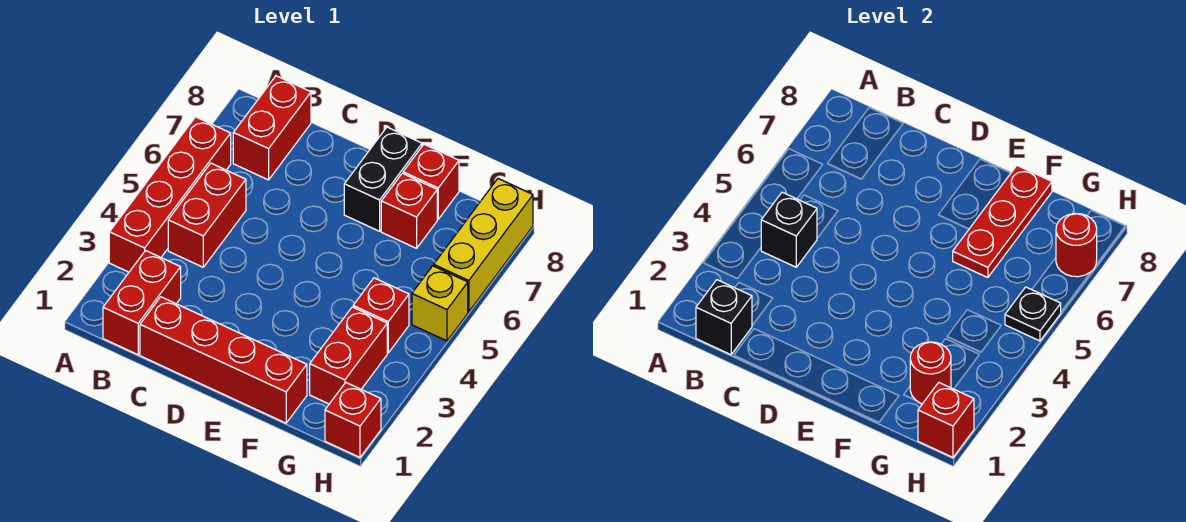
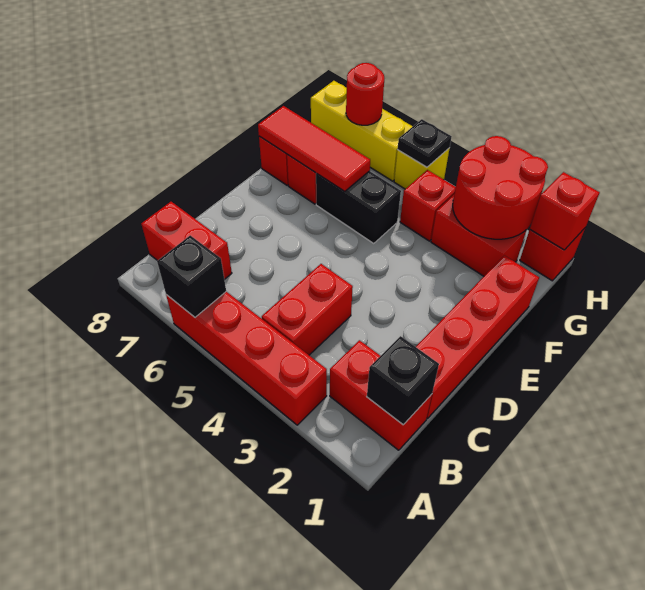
red brick B4:B5 level 1 -> red brick B4:C4 level 1
black brick B4 level 2 -> black brick A6 level 2
black brick E7:E8 level 1 -> black brick F5:F6 level 1
red plate F6:F8 level 2 -> red tile F6:F8 level 2
red round brick G2 level 2 -> red round brick G2:H3 level 2

